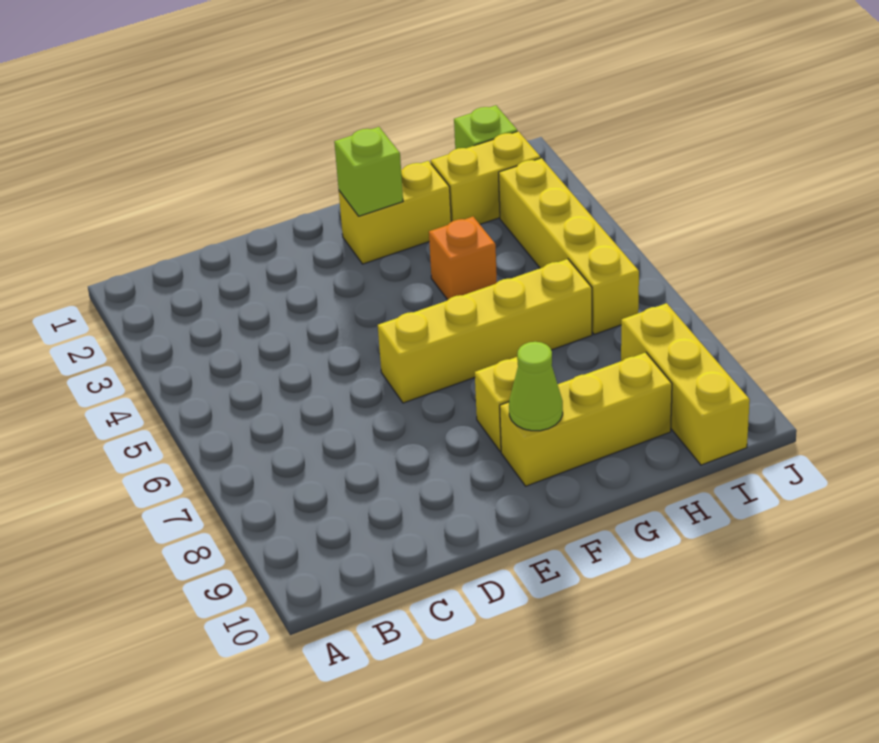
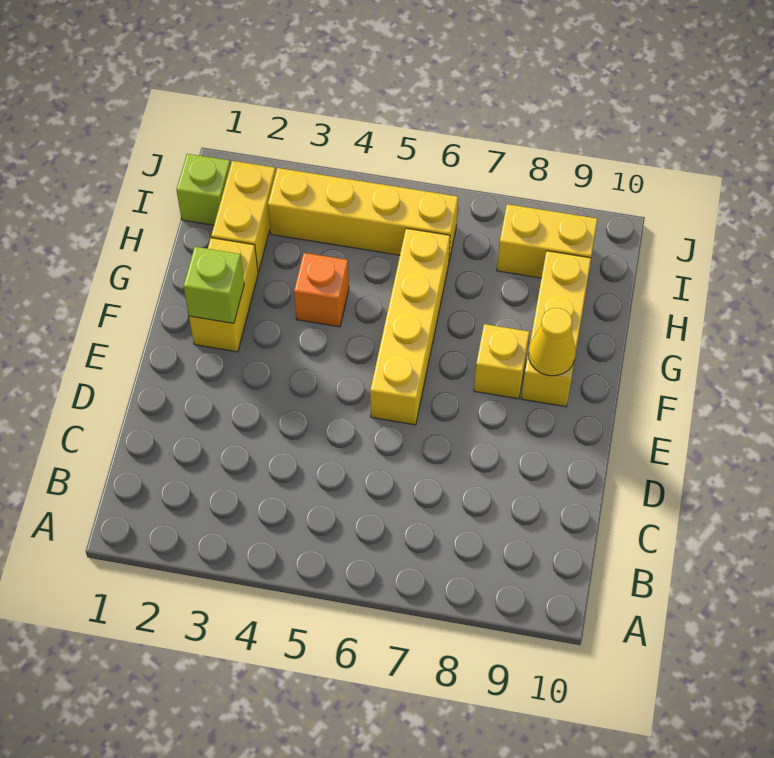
lime cone F9 level 2 -> yellow cone F9 level 2
yellow brick I8:I10 level 1 -> yellow brick I8:I9 level 1

